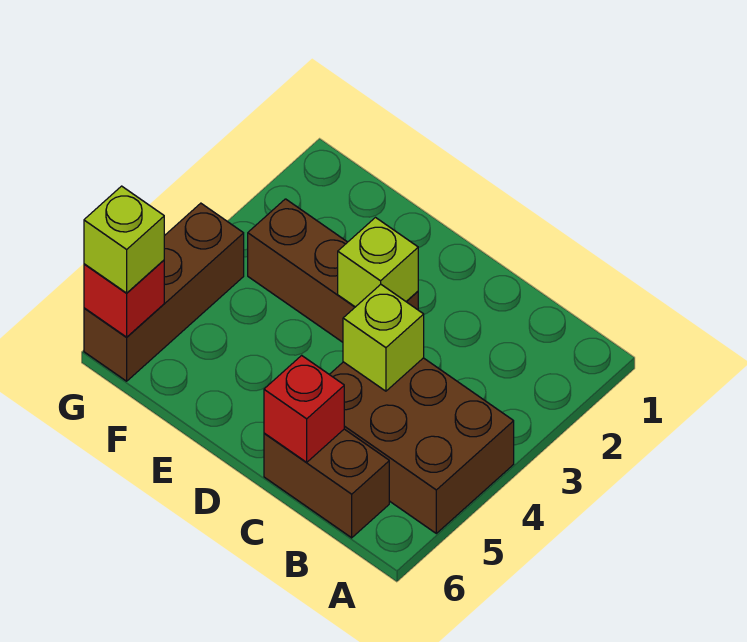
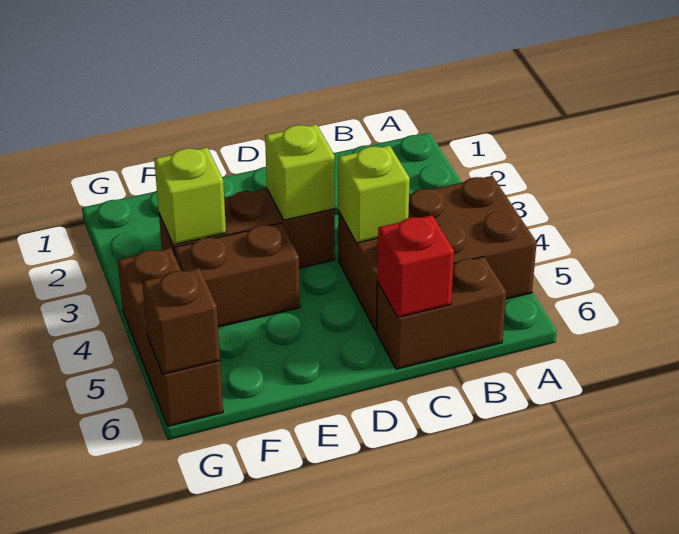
none -> brown brick E4:F4 level 1
red brick G6 level 2 -> brown brick G6 level 2
lime brick G6 level 3 -> lime brick F3 level 2

